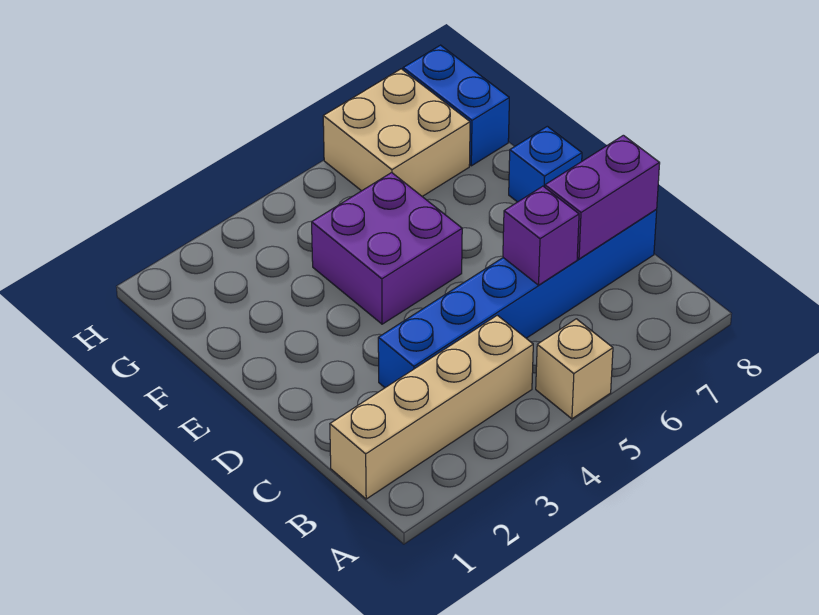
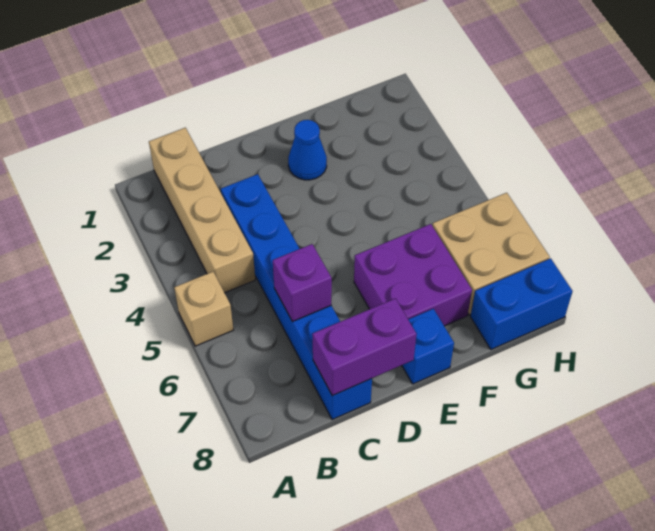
purple brick C7:C8 level 2 -> purple brick C8:D8 level 2
none -> blue cone E2 level 1
purple brick E4:F5 level 1 -> purple brick E6:F7 level 1

